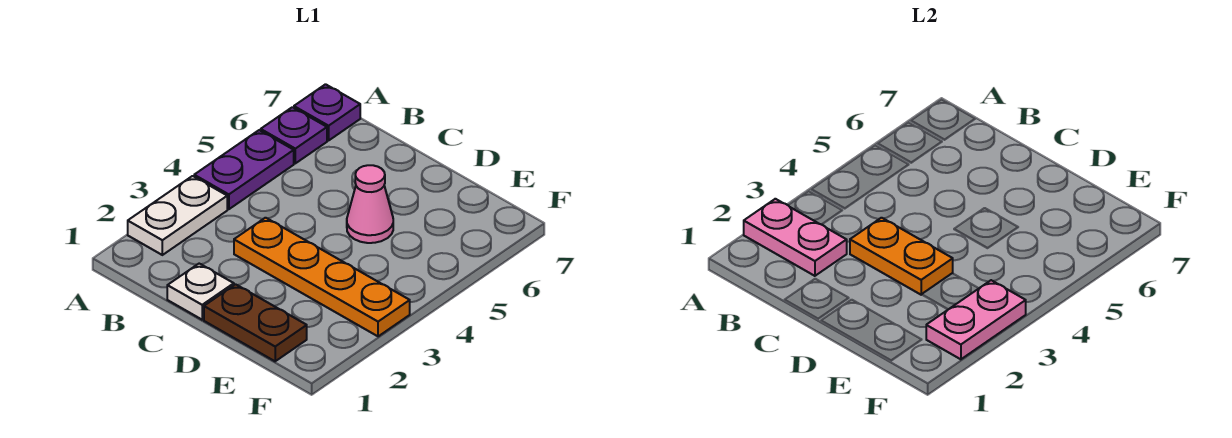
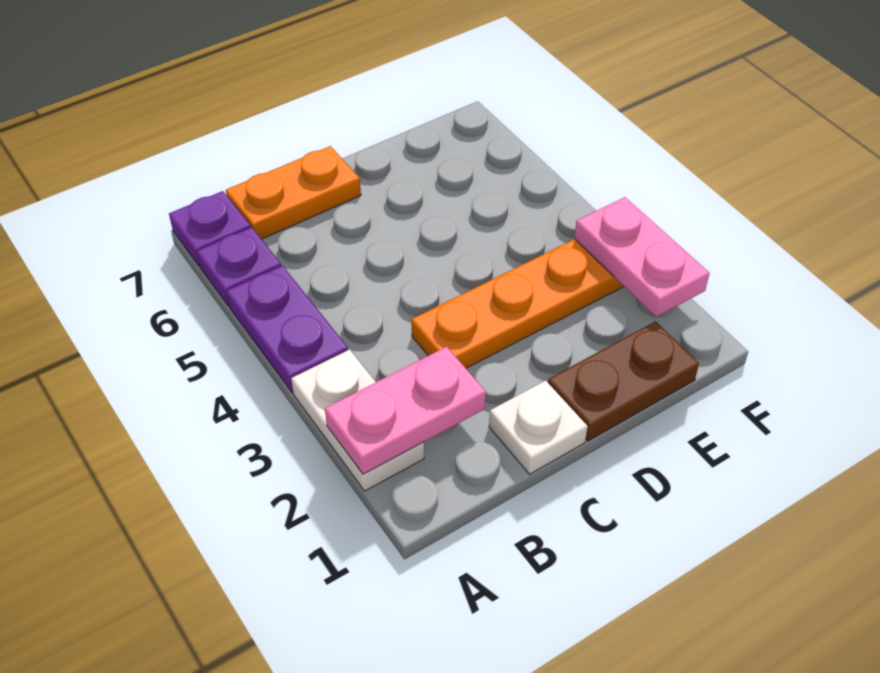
orange plate C3:D3 level 2 -> orange plate B7:C7 level 1
pink cone D5 level 1 -> none

